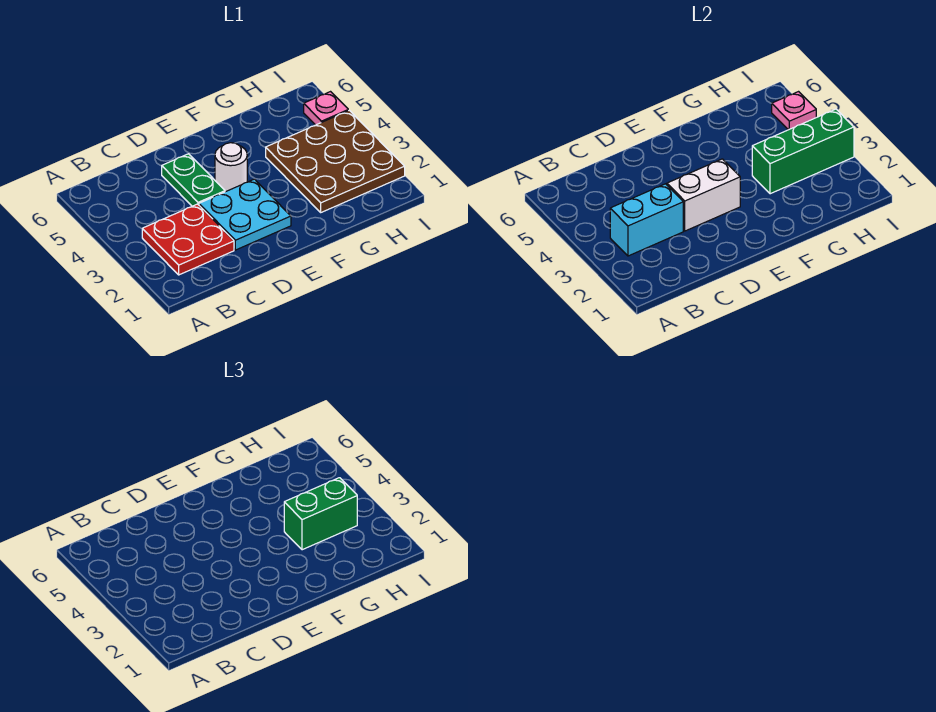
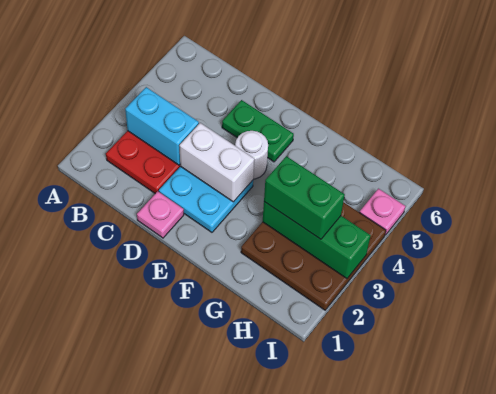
green plate D4:D5 level 1 -> green plate D5:E5 level 1
pink plate I5 level 2 -> pink plate D1 level 1

